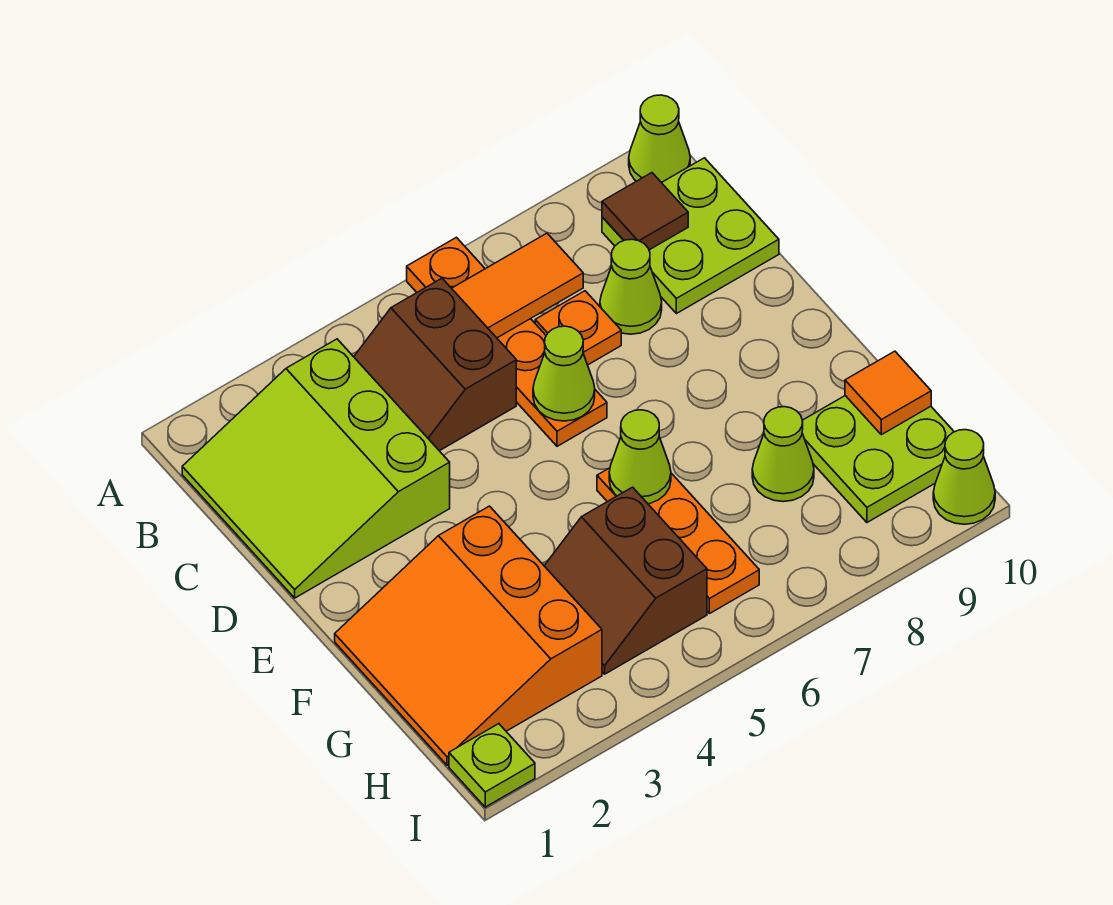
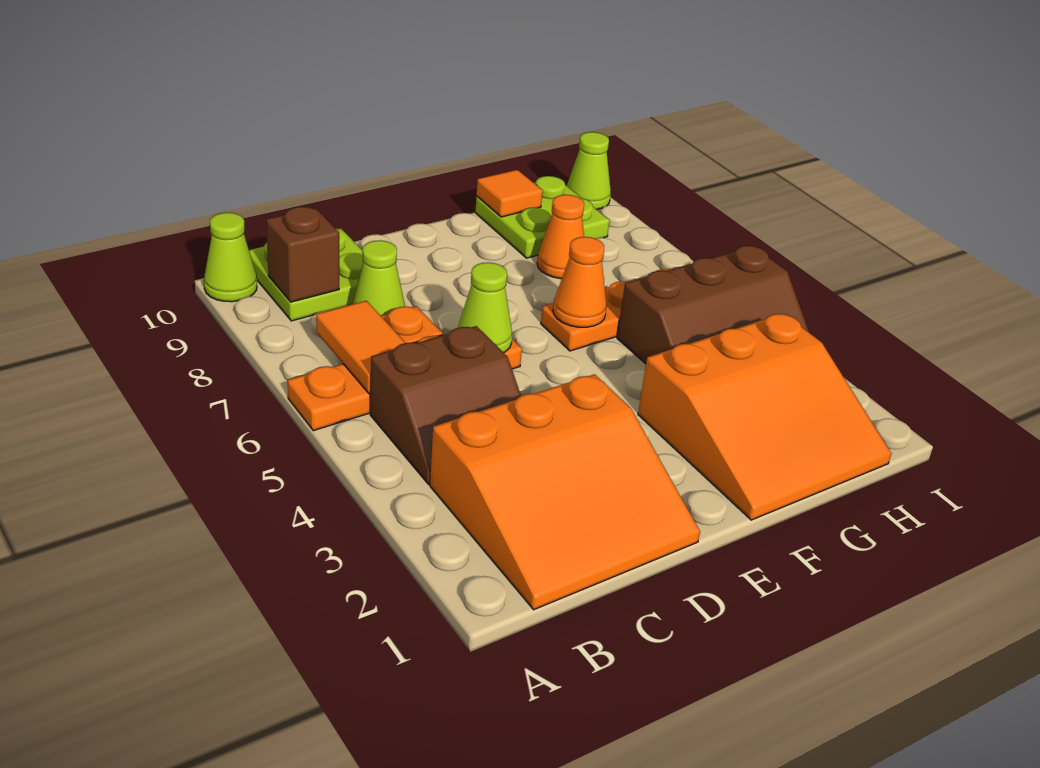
lime slope B1:D3 level 1 top 3 -> orange slope B1:D3 level 1 top 3
brown tile B9 level 2 -> brown brick B9 level 2
lime cone F6 level 2 -> orange cone F6 level 2
brown slope G4:H5 level 1 top 5 -> brown slope G4:I5 level 1 top 5
lime cone G8 level 1 -> orange cone G8 level 1
lime plate I1 level 1 -> none

